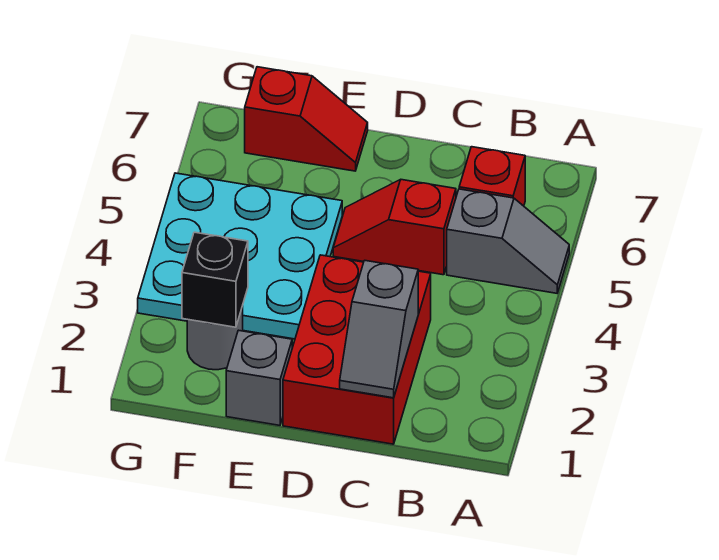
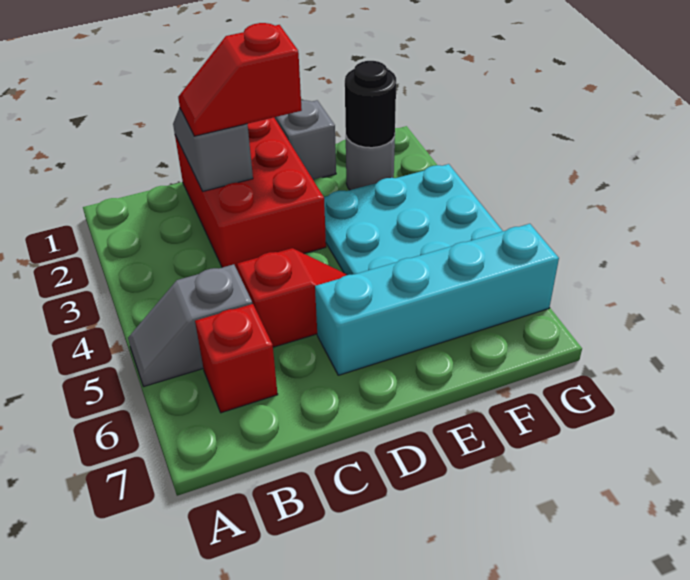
none -> cyan brick D6:G6 level 1
red slope E7:F7 level 1 top F -> red slope C2:D2 level 3 top D
black brick F2 level 2 -> black round brick F2 level 2

